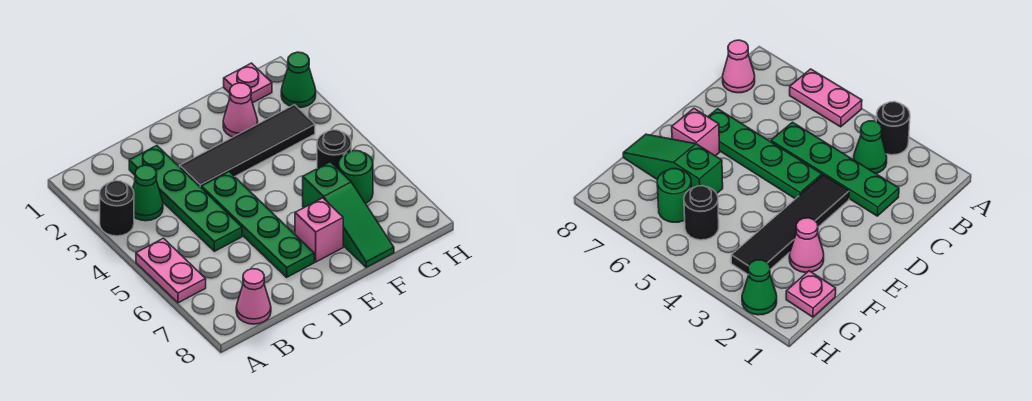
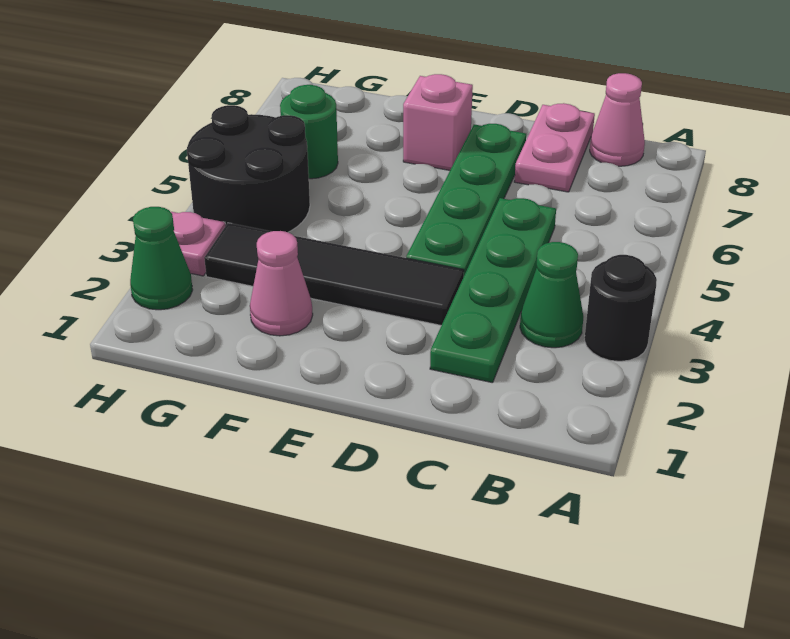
pink plate A5:A6 level 1 -> pink plate C7:C8 level 1
green slope F6:F8 level 1 top 6 -> none
pink plate G1 level 1 -> pink plate H3 level 1
black round brick G5 level 1 -> black round brick G4:H5 level 1

